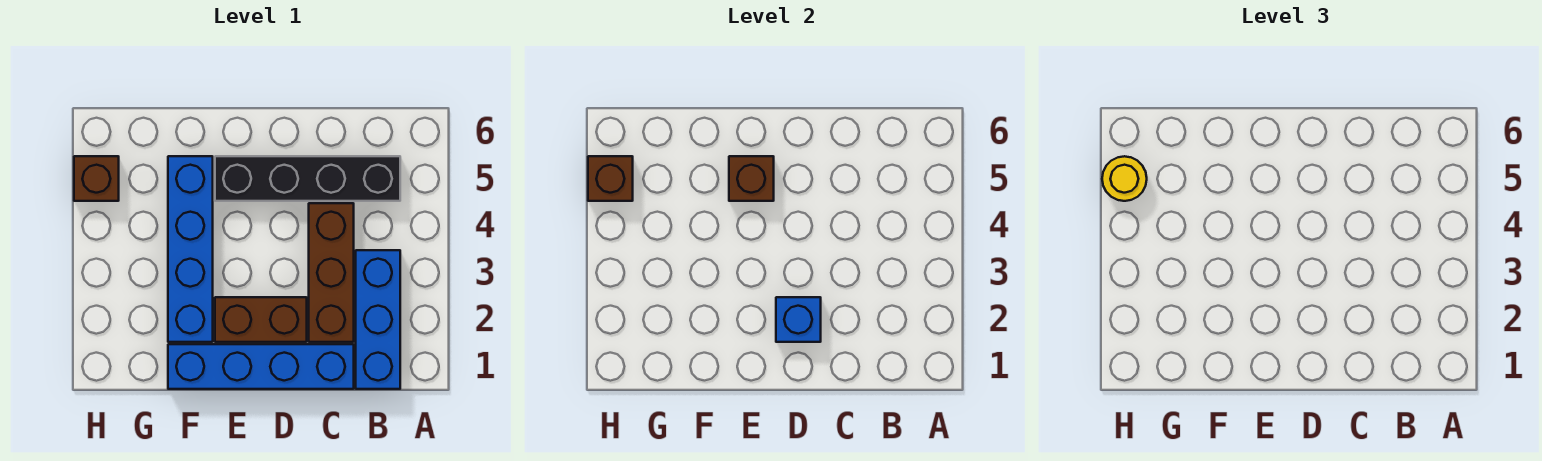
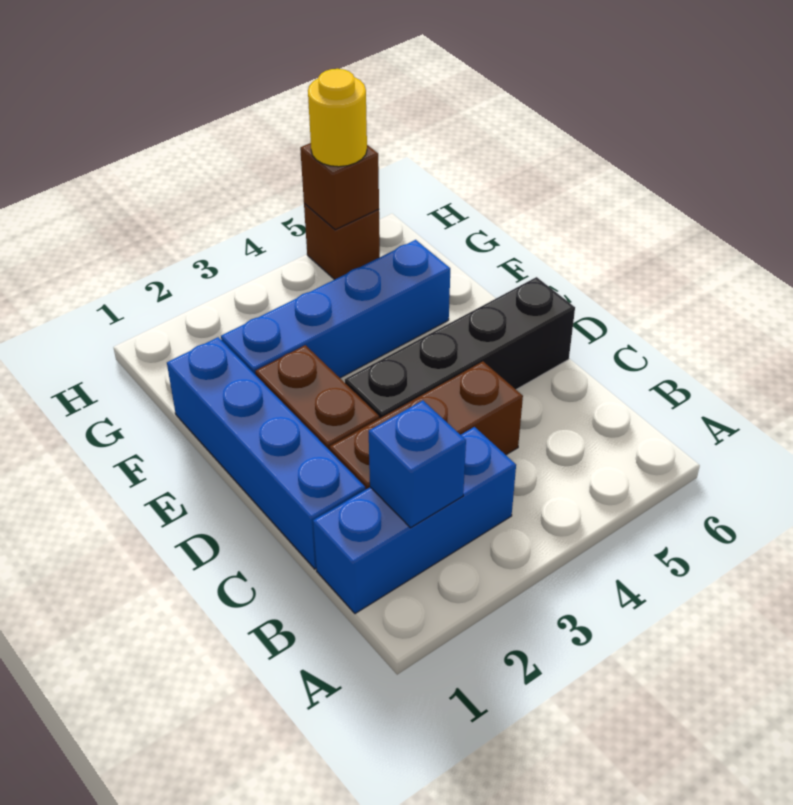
black brick B5:E5 level 1 -> black brick D3:D6 level 1
blue brick D2 level 2 -> blue brick B2 level 2
brown brick E5 level 2 -> none

